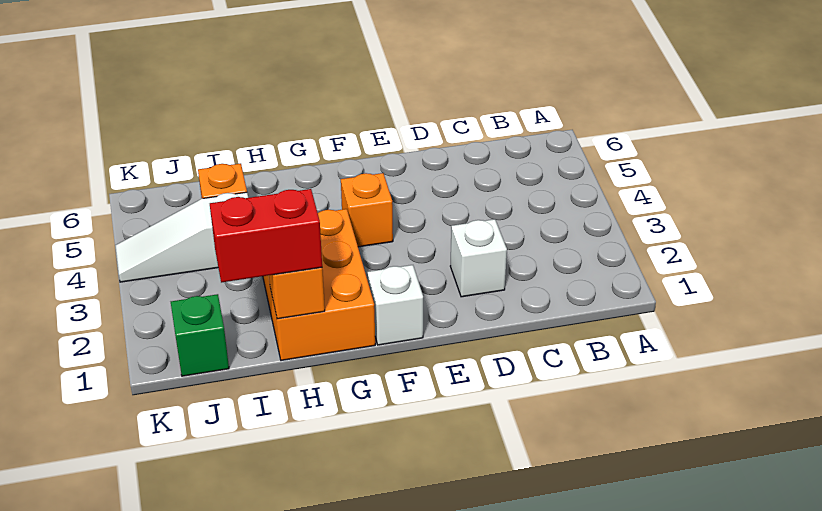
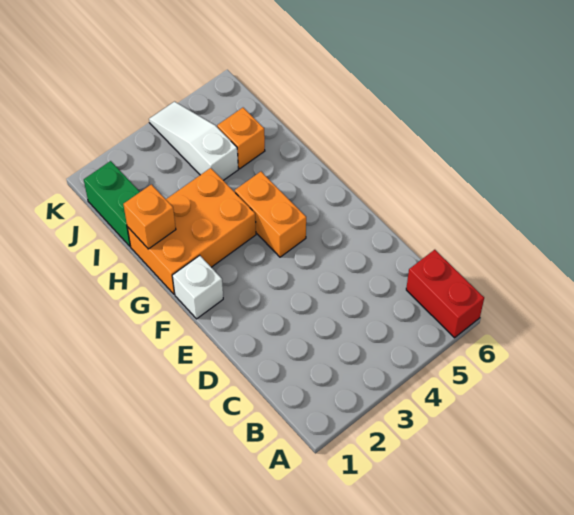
white brick D2 level 1 -> none
orange brick F4 level 1 -> orange brick F4:G4 level 1
red brick H1:I1 level 3 -> red brick A6:B6 level 1
green brick J1 level 1 -> green brick I1:J1 level 1

